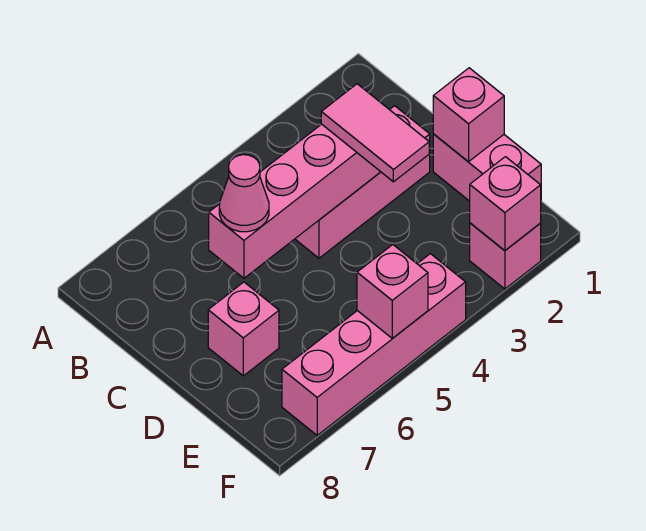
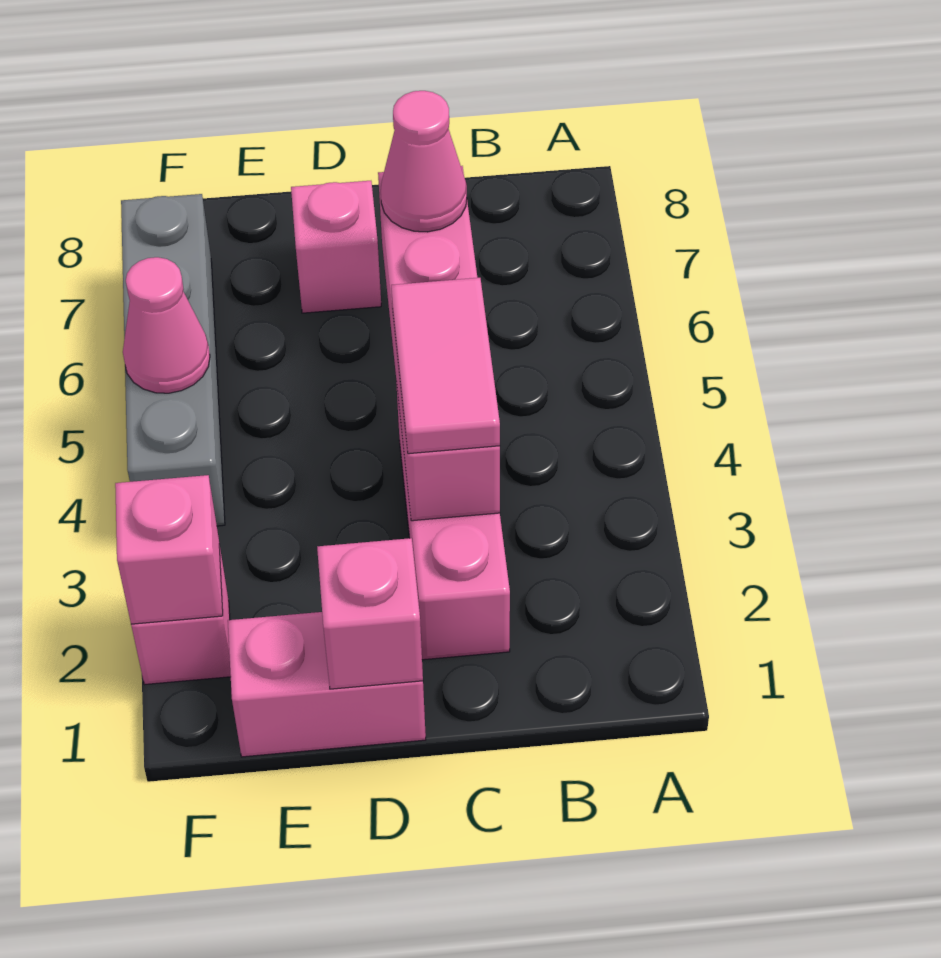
pink tile C3:D3 level 3 -> pink tile C3:C4 level 3
pink brick F4:F7 level 1 -> grey brick F4:F7 level 1
pink brick F5 level 2 -> pink cone F5 level 2

